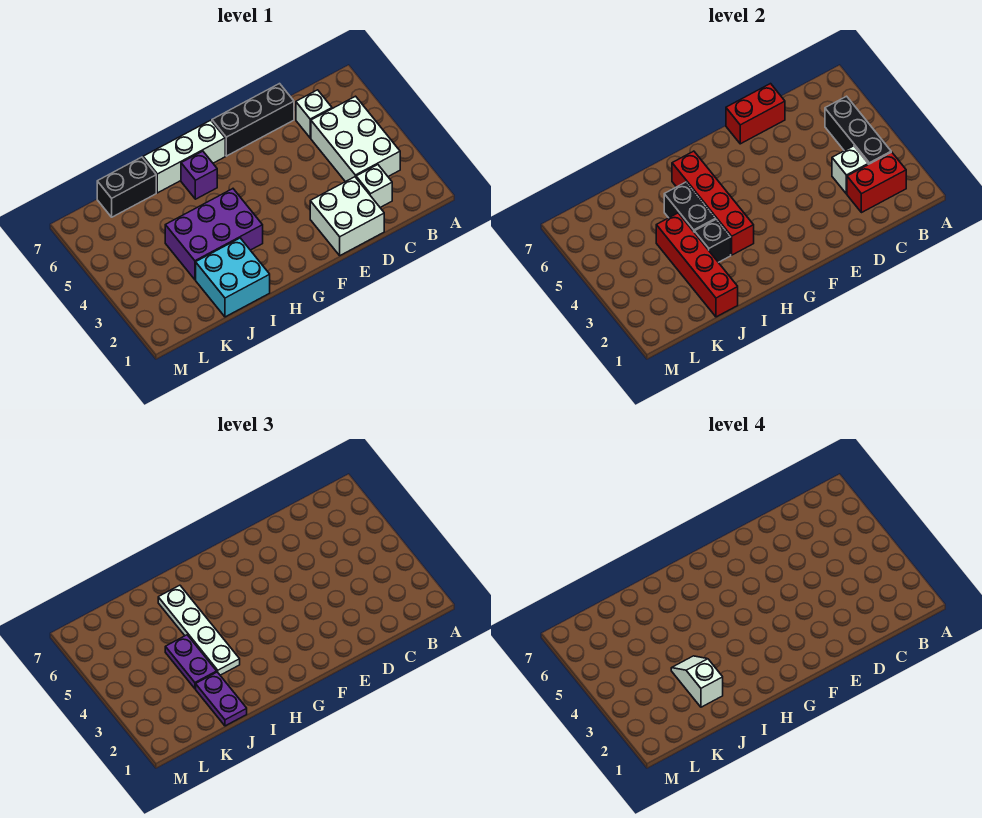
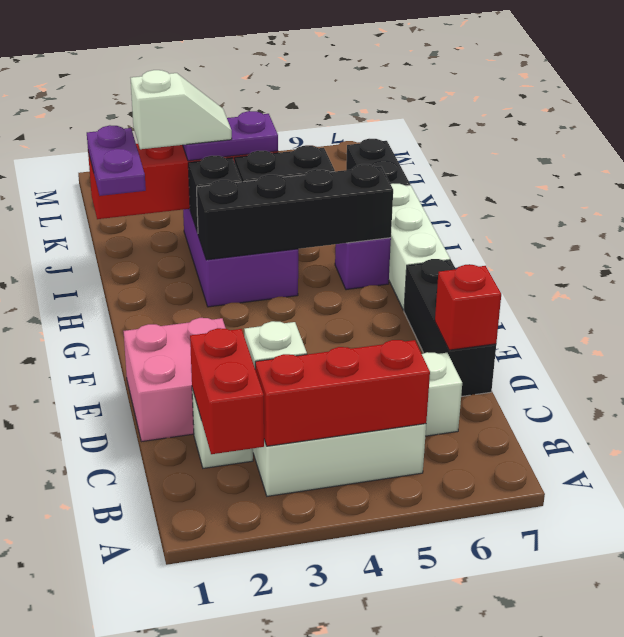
black brick B3:B5 level 2 -> red brick B3:B5 level 2
white brick D1:E2 level 1 -> pink brick D1:E2 level 1
red brick D7:E7 level 2 -> red brick D7 level 2
red brick H3:H6 level 2 -> black brick H3:H6 level 2
cyan brick I1:J2 level 1 -> none
white plate I3:I6 level 3 -> none
purple plate J1:J2 level 3 -> purple plate I1:J1 level 3

